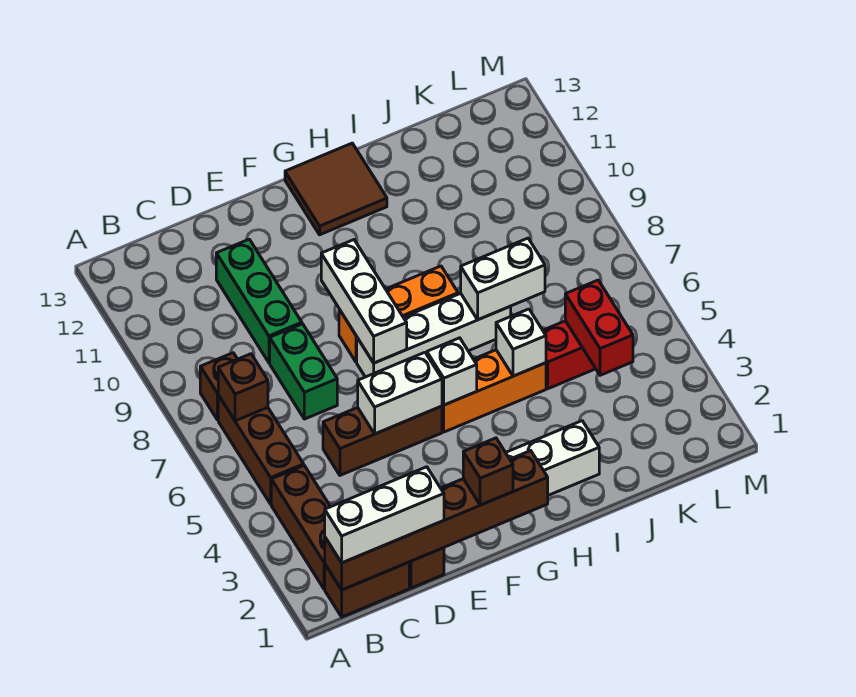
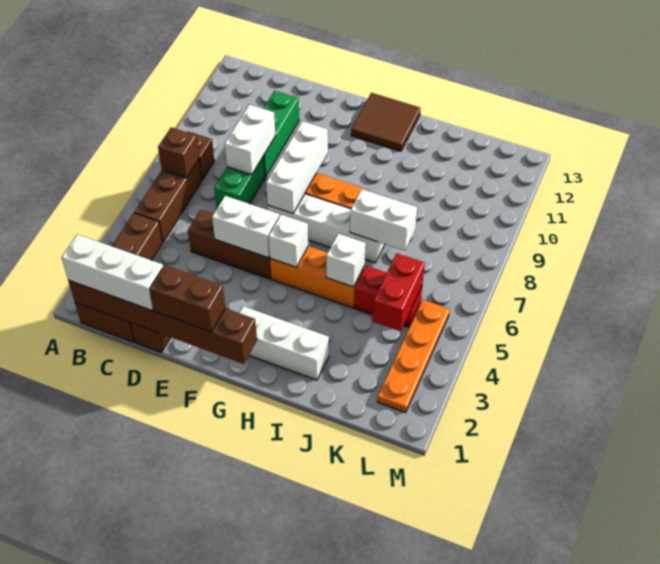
none -> white brick D8:D9 level 2
brown brick F1 level 3 -> brown brick E1:F1 level 3
none -> orange plate L2:L5 level 1

